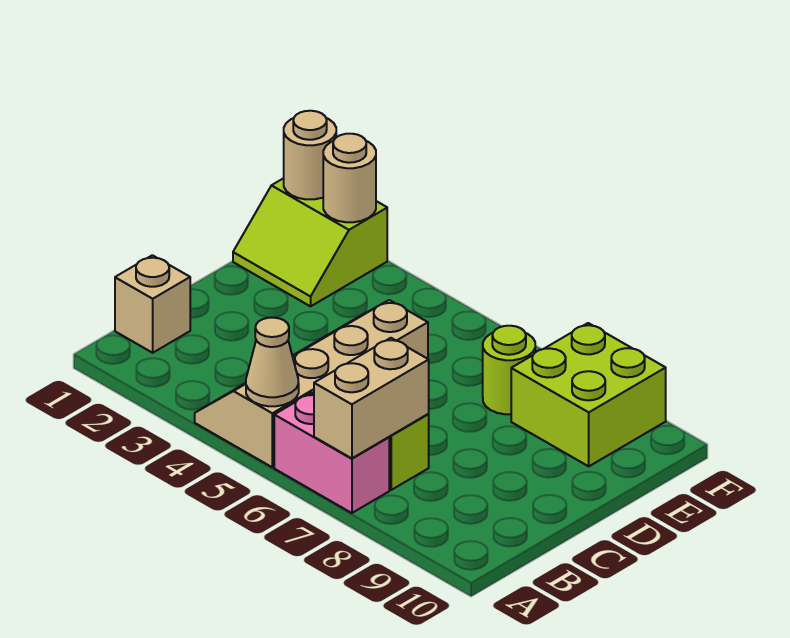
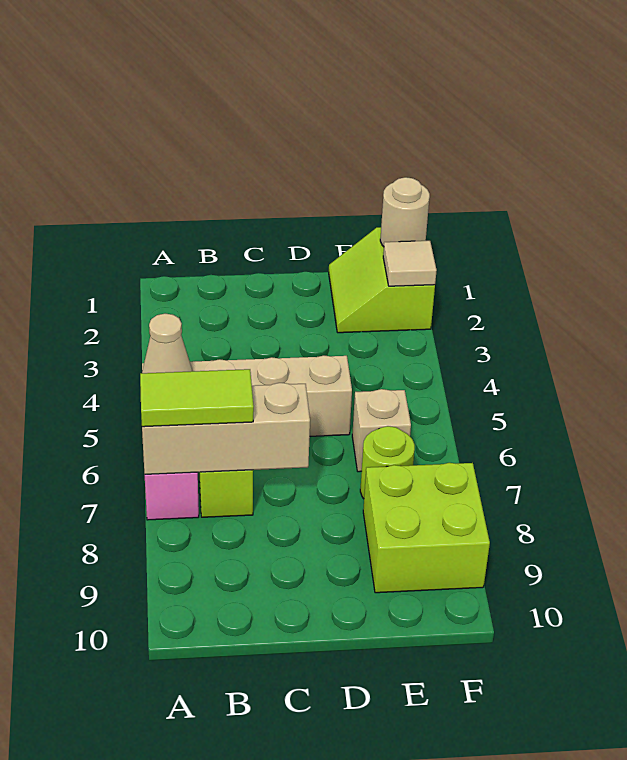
tan brick A7:B7 level 2 -> tan brick A7:C7 level 2
none -> lime tile A7:B7 level 3
tan brick B1 level 1 -> tan brick E6 level 1
tan round brick F2 level 2 -> tan tile F2 level 2

